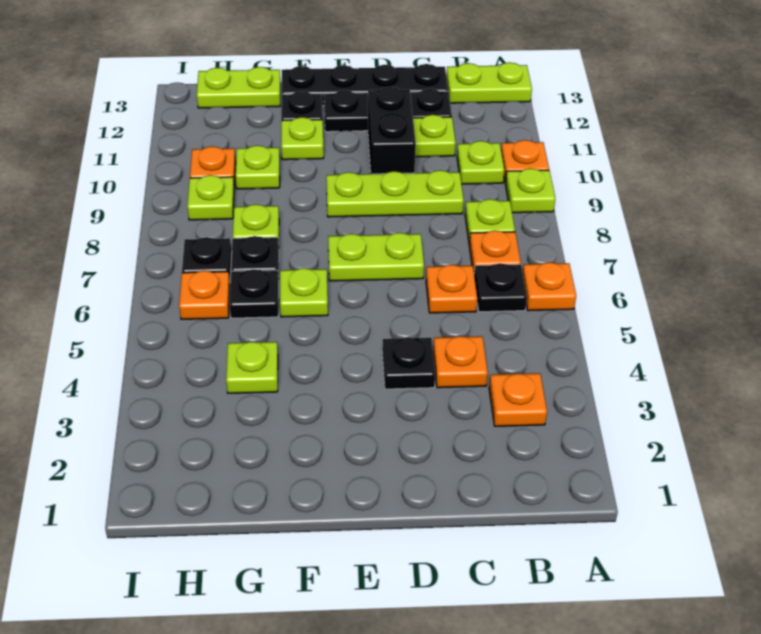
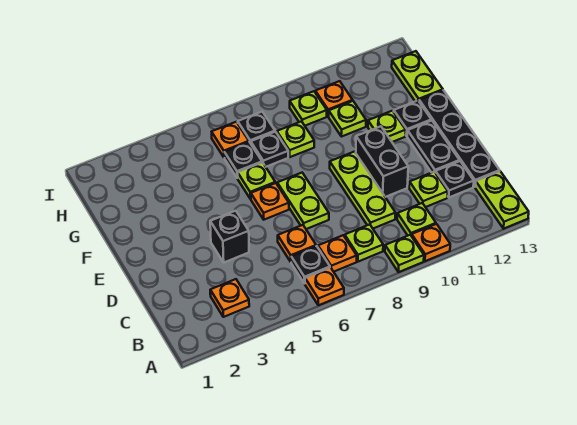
orange plate C4 level 1 -> orange plate E6 level 1
black plate D4 level 1 -> black brick D4 level 1
black brick D10:D11 level 1 -> black brick D10:E10 level 1
lime plate G4 level 1 -> none

